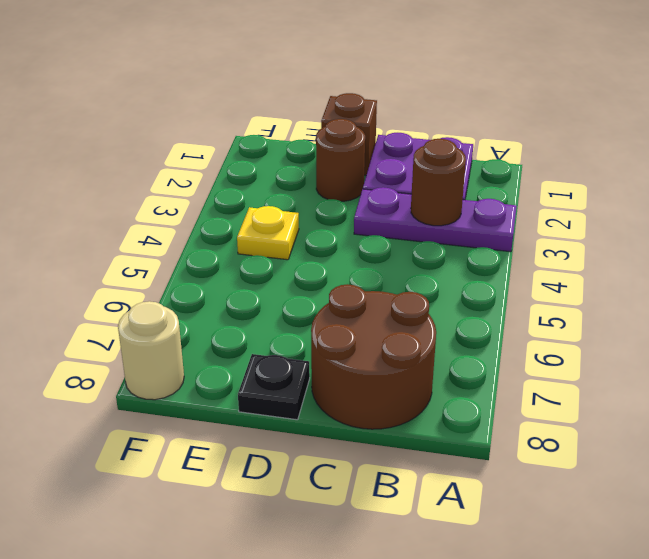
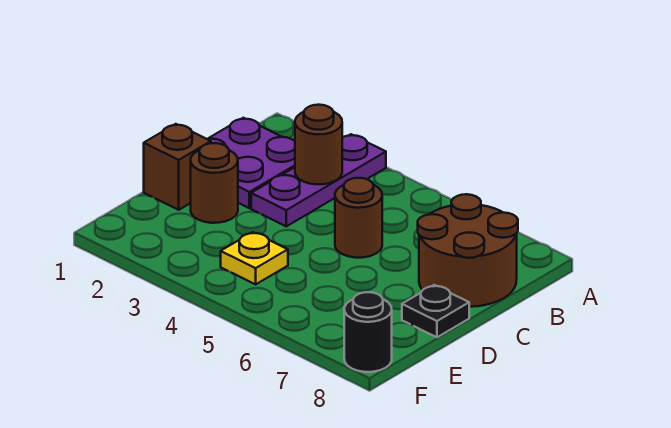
none -> brown round brick C5 level 1
tan round brick F8 level 1 -> black round brick F8 level 1

